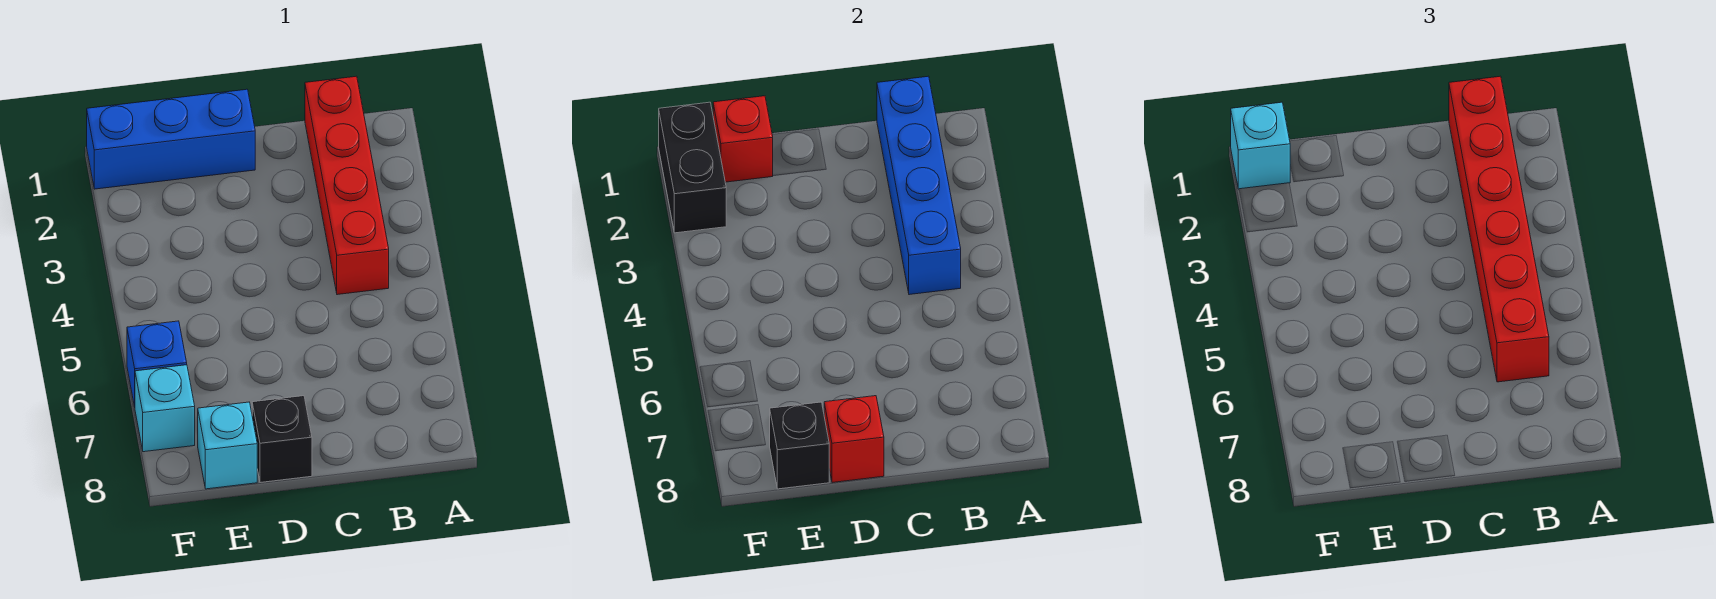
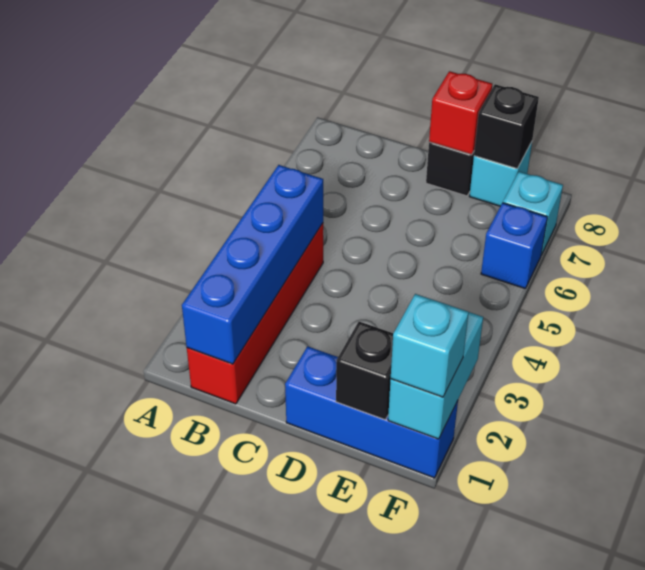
red brick B1:B6 level 3 -> none
red brick E1 level 2 -> black brick E1 level 2
black brick F1:F2 level 2 -> cyan brick F1:F2 level 2

